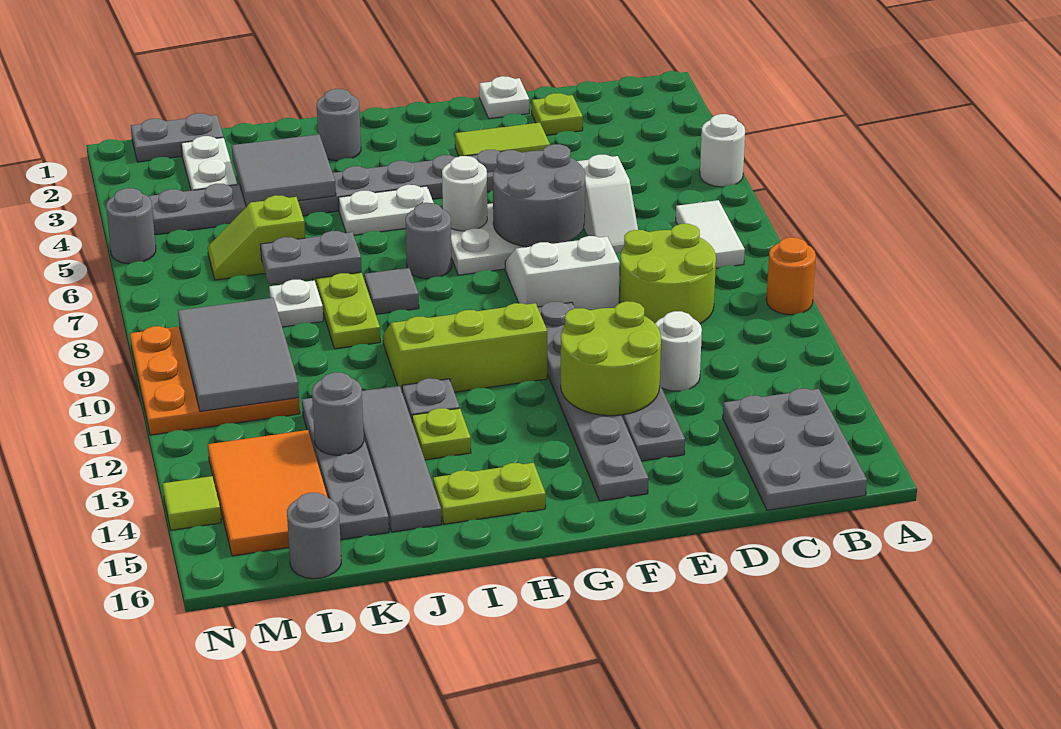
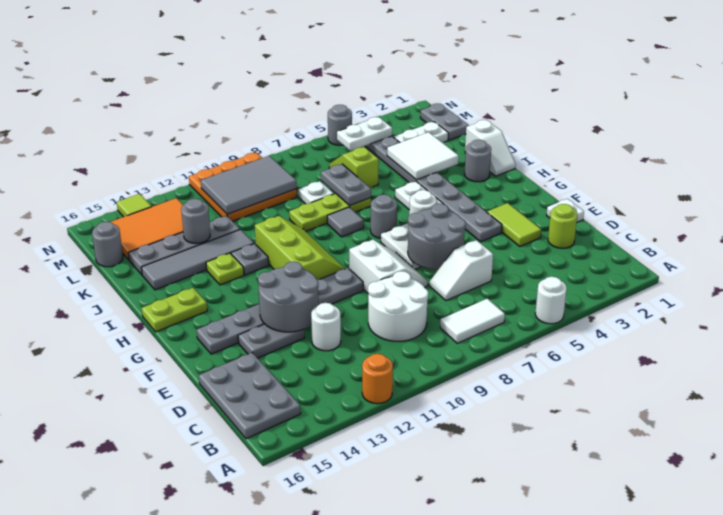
orange round brick A10 level 1 -> orange round brick A12 level 1
grey plate B14:C16 level 1 -> grey plate B15:D16 level 1
lime round brick C9:D10 level 1 -> white round brick C9:D10 level 1
lime plate D2 level 1 -> lime round brick D2 level 1
lime round brick E12:F13 level 2 -> grey round brick E12:F13 level 2
lime plate H15:I15 level 1 -> lime plate H15:H16 level 1
none -> white slope I1:J1 level 1 top J
grey tile J3:K4 level 2 -> white tile J3:K4 level 2
none -> white plate M4:M5 level 2

